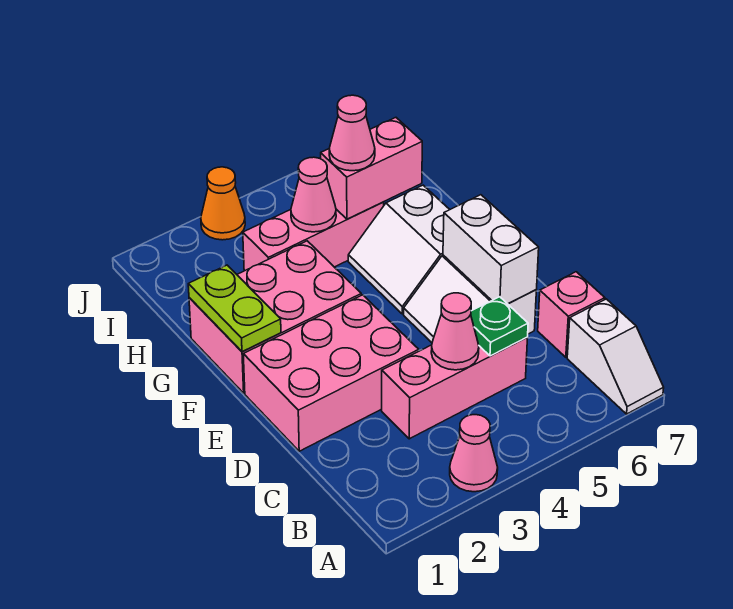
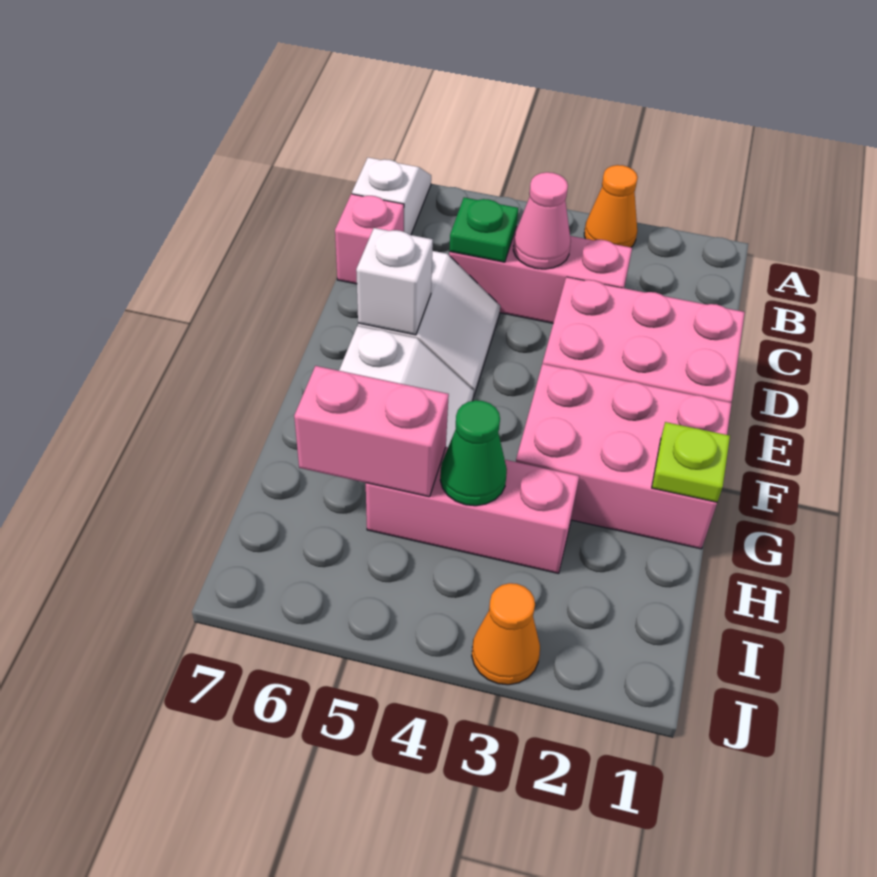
pink cone A3 level 1 -> orange cone A3 level 1
white brick D6:E6 level 2 -> white brick E6 level 2
lime plate F1:G1 level 2 -> lime plate G1 level 2
pink cone H4 level 2 -> green cone H4 level 2
pink cone H5 level 3 -> none

